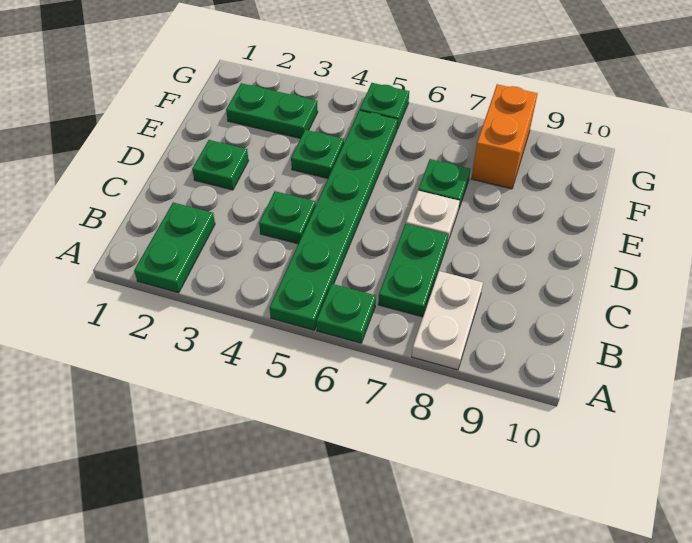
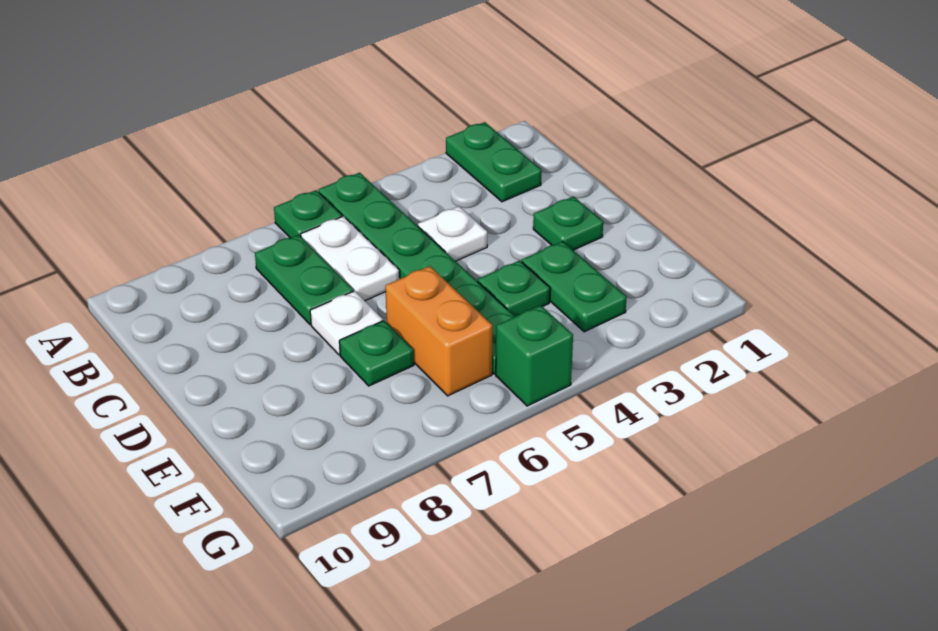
white plate A8:B8 level 1 -> white plate B6:C6 level 1
green plate C4 level 1 -> white plate C4 level 1
green plate F2:F3 level 1 -> green plate E3:F3 level 1
orange brick F8:G8 level 1 -> orange brick E6:F6 level 1
green plate G5 level 1 -> green brick G5 level 1

